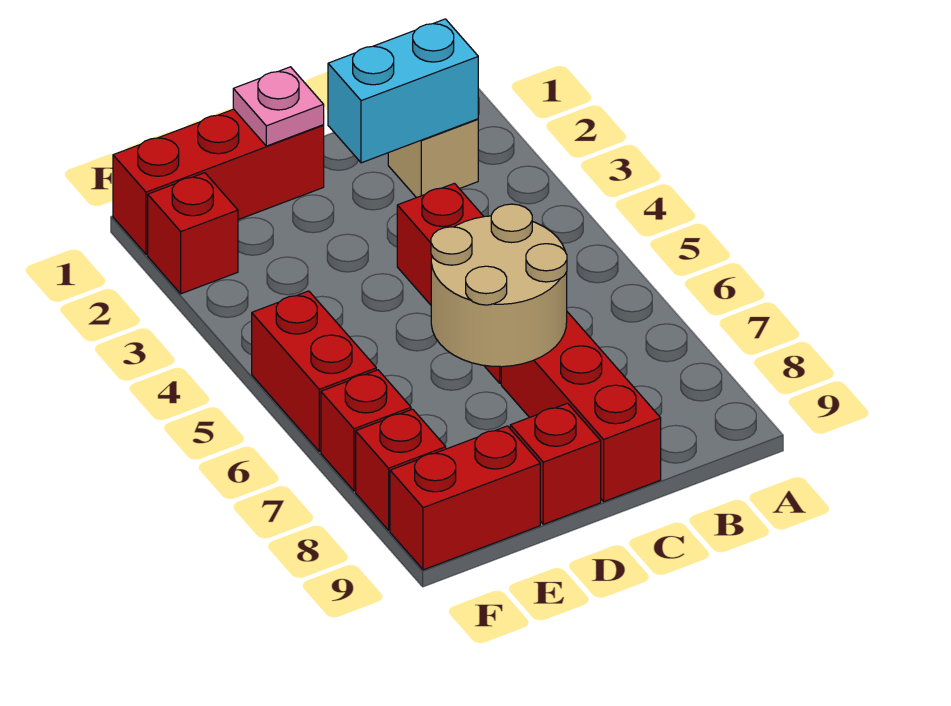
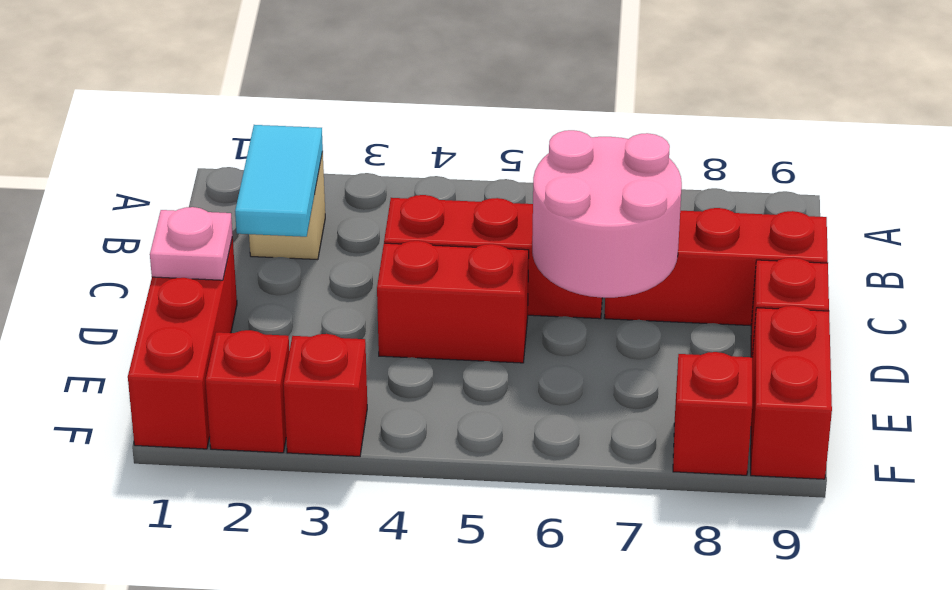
cyan brick B2:C2 level 2 -> cyan tile B2:C2 level 2
tan round brick C6:D7 level 2 -> pink round brick C6:D7 level 2
red brick F5:F6 level 1 -> red brick D4:D5 level 1
red brick F7 level 1 -> red brick F3 level 1

